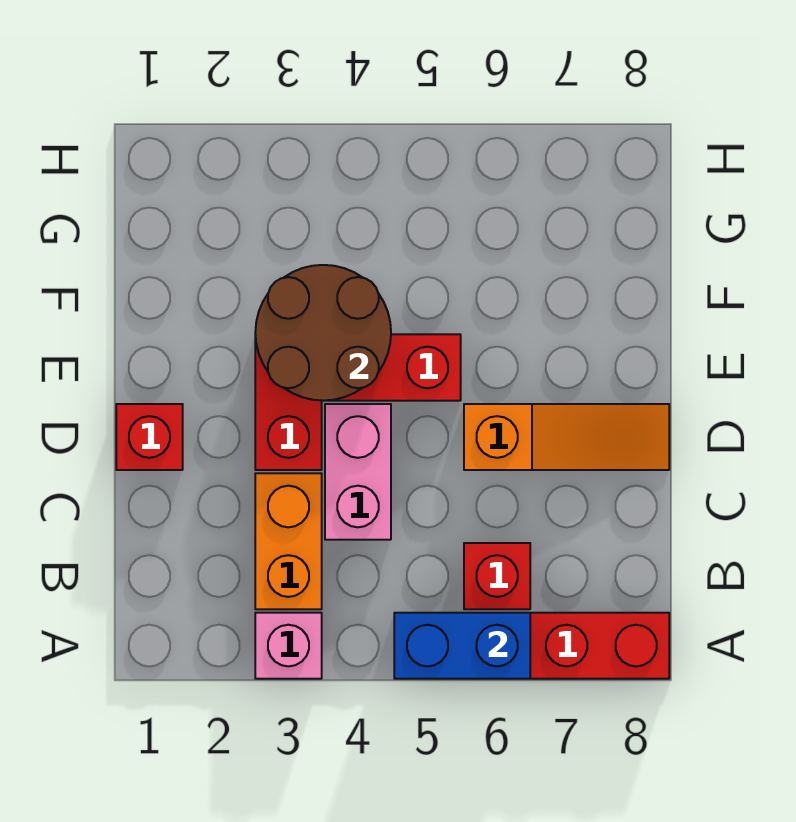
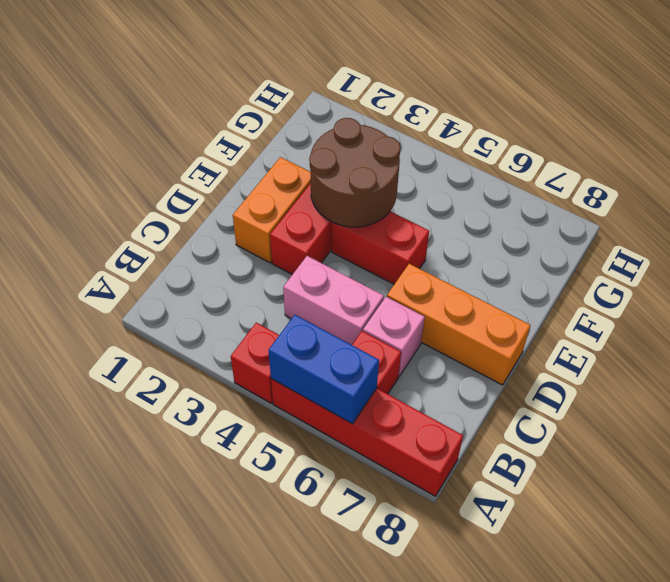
pink brick A3 level 1 -> pink brick C6 level 1
orange brick B3:C3 level 1 -> orange brick D2:E2 level 1
pink brick C4:D4 level 1 -> pink brick C4:C5 level 1
red brick D1 level 1 -> red brick A4 level 1
orange slope D6:D8 level 1 top 6 -> orange brick D6:D8 level 1

